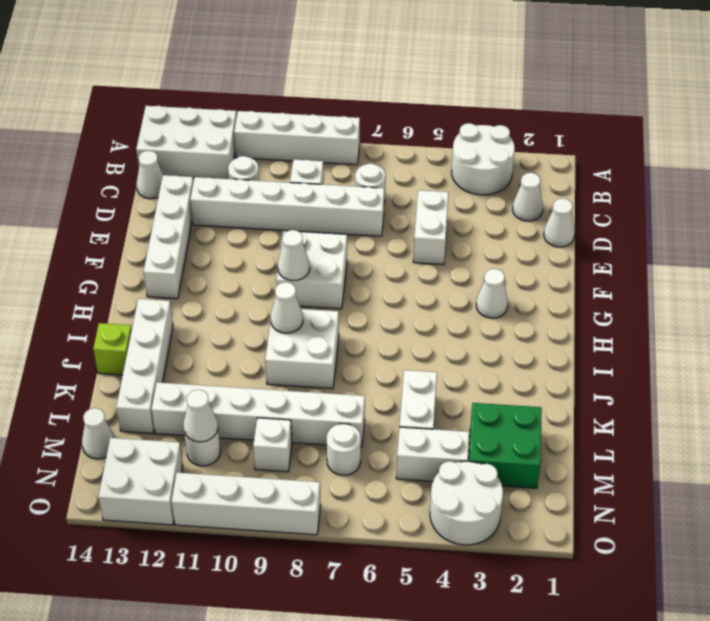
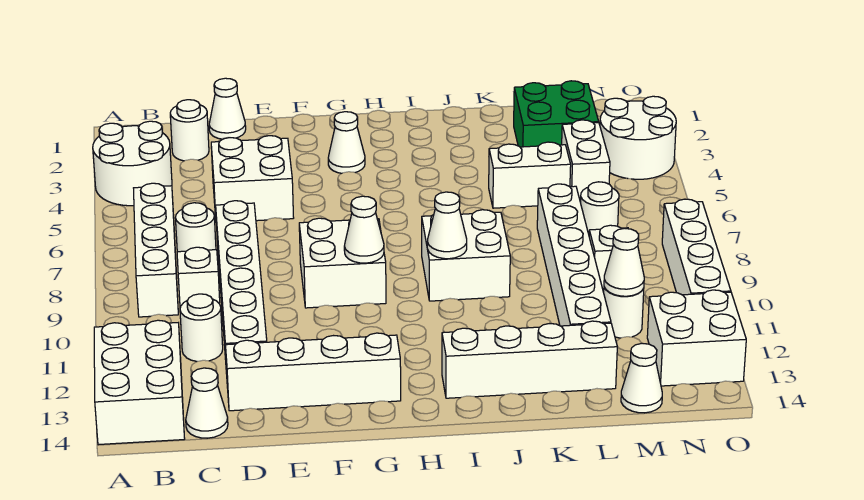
white brick A8:A11 level 1 -> white brick B6:B9 level 1
white cone C2 level 1 -> white round brick C2 level 1
white brick D5:E5 level 1 -> white brick D4:E5 level 1
lime brick J14 level 1 -> none

